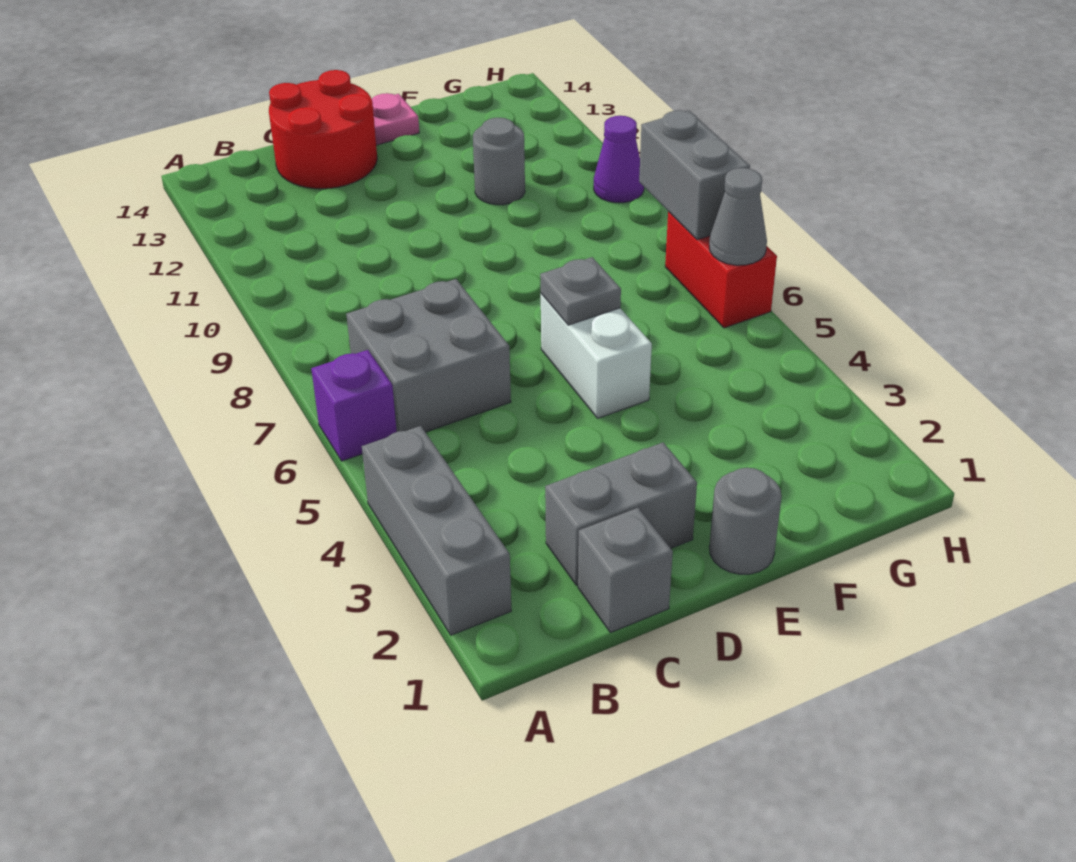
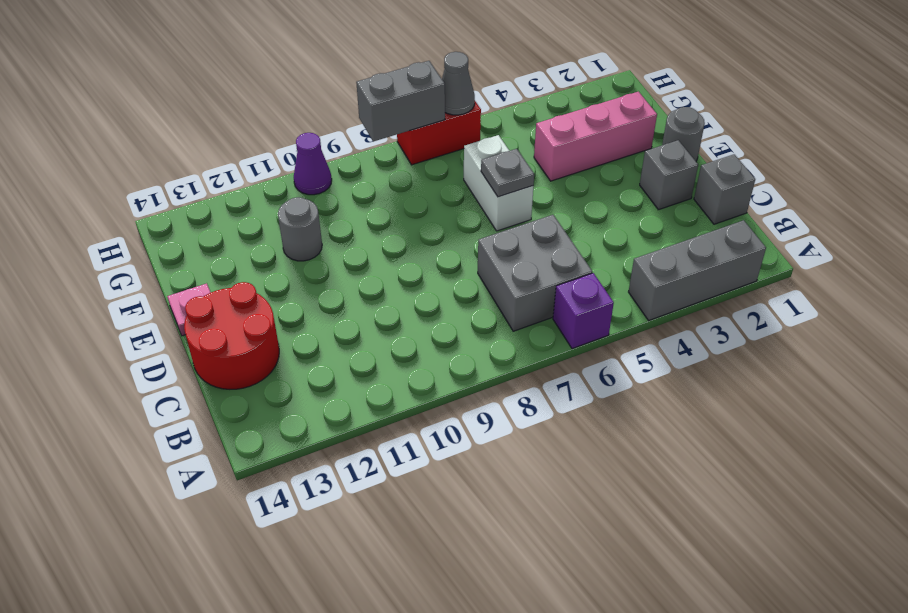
grey brick C2:D2 level 1 -> grey brick D2 level 1
white brick E5:E6 level 1 -> white brick E6:F6 level 1
none -> pink brick F2:F4 level 1

